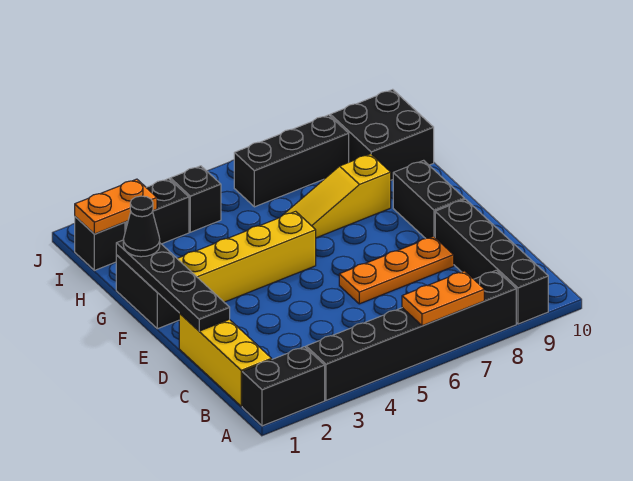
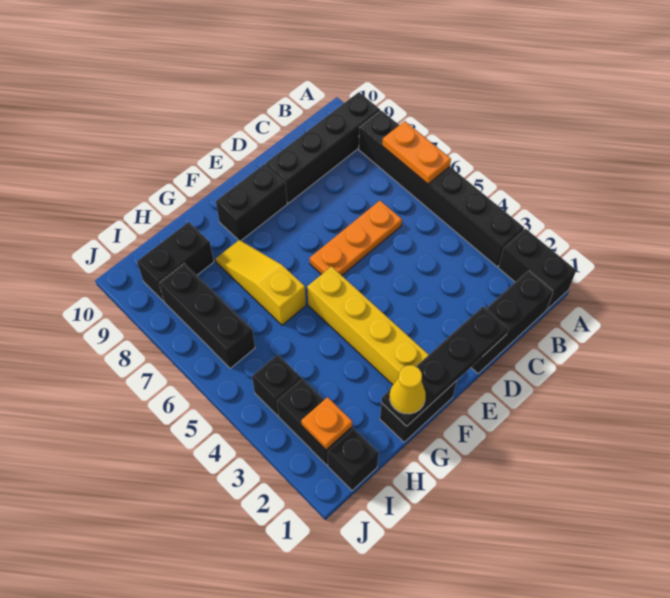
yellow brick B1:D1 level 1 -> black brick B1:D1 level 1
orange plate D6:D8 level 1 -> orange plate C6:E6 level 1
black cone G1 level 3 -> yellow cone G1 level 3
yellow slope G6:G8 level 1 top 8 -> yellow slope G6:G8 level 1 top 6
black brick H9:I10 level 1 -> black brick H9:I9 level 1
orange plate I1:I2 level 2 -> orange plate I2 level 2

